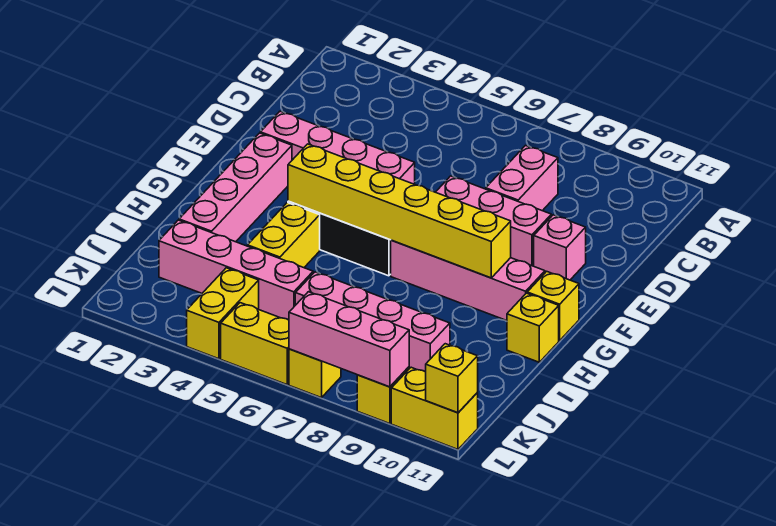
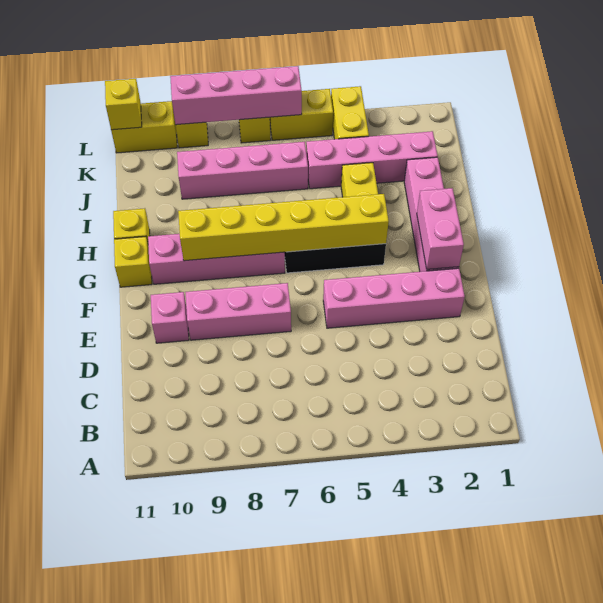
pink brick C8:D8 level 1 -> pink brick F2:G2 level 2
pink brick L7:L9 level 2 -> pink brick L6:L9 level 2

